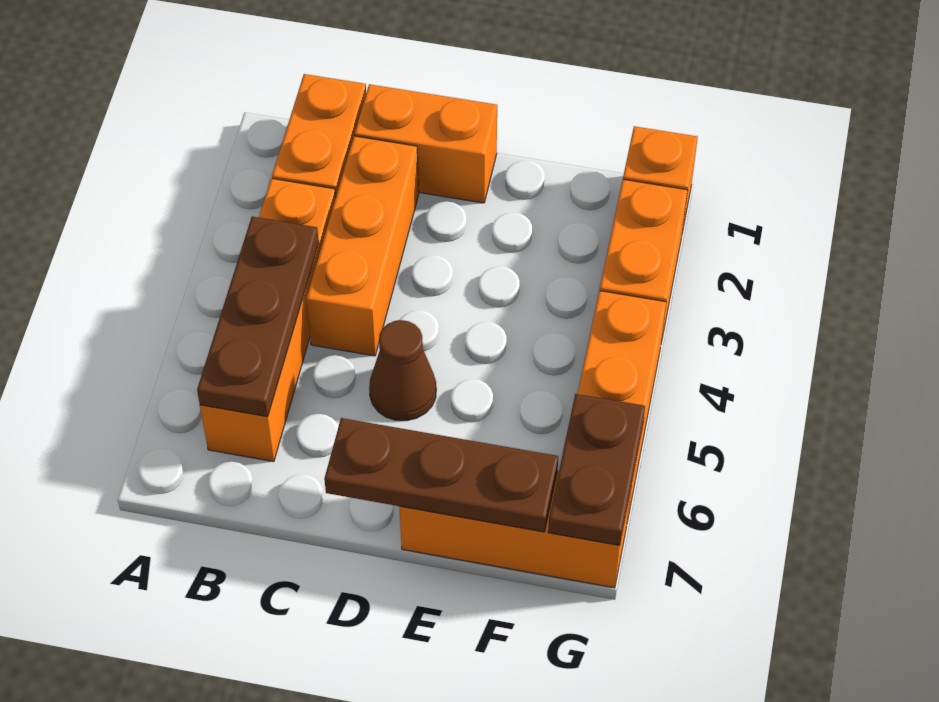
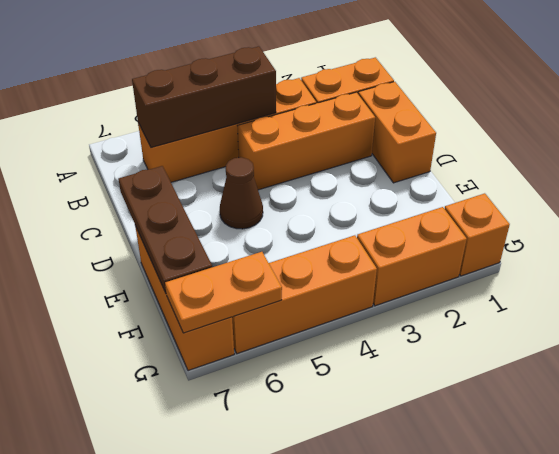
brown plate B4:B6 level 2 -> brown brick B4:B6 level 2
brown plate G6:G7 level 2 -> orange plate G6:G7 level 2

